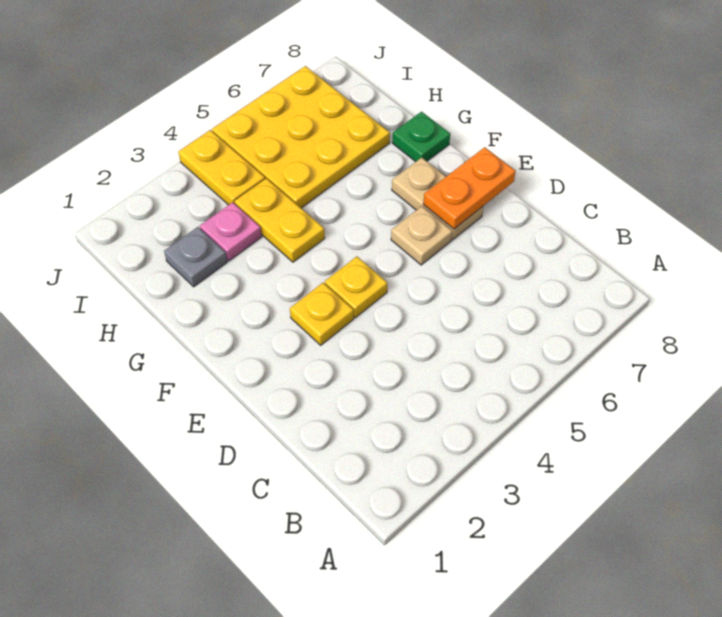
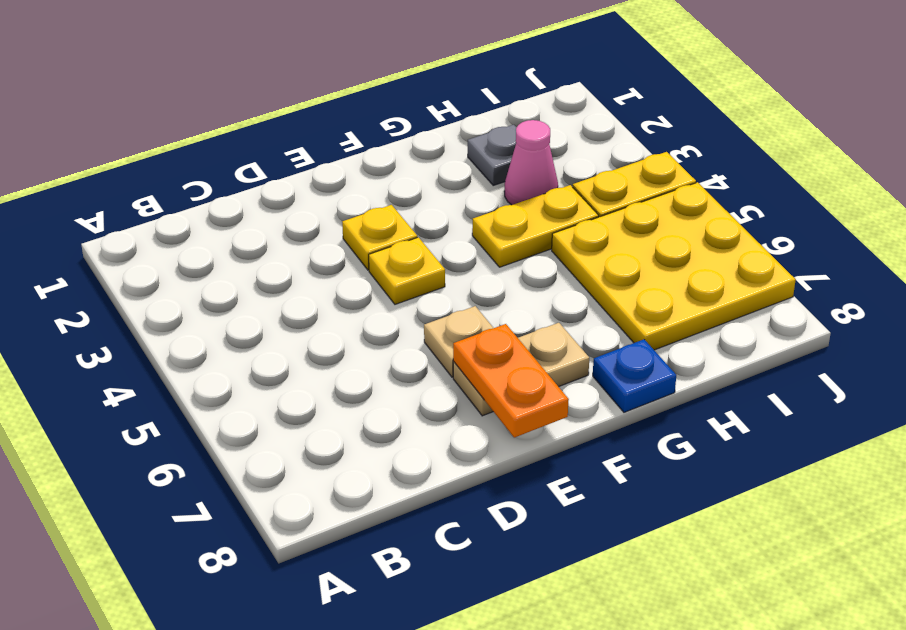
green plate G8 level 1 -> blue plate G8 level 1
pink plate H3 level 1 -> pink cone H3 level 1

